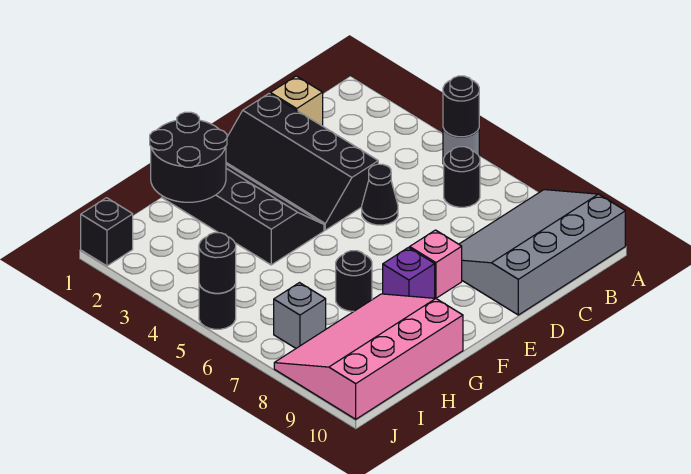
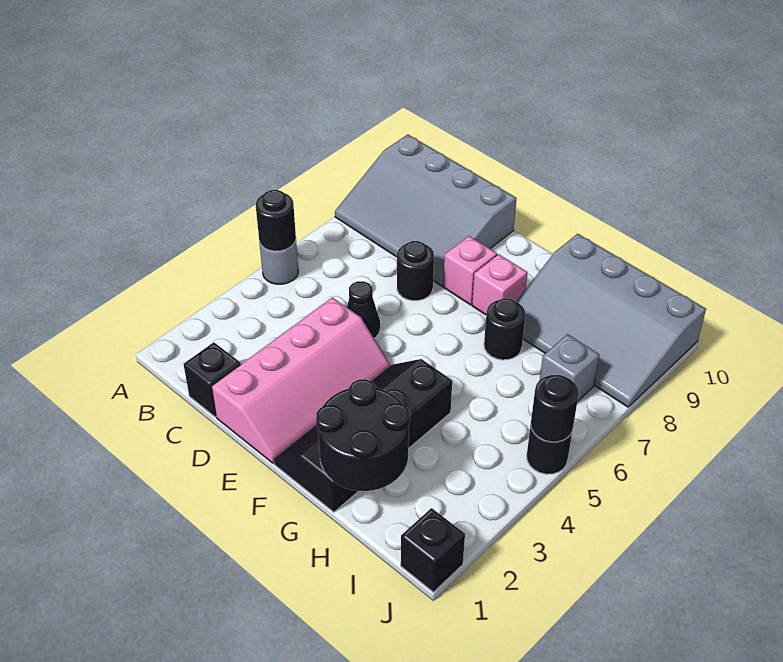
black round brick B6 level 1 -> black round brick D7 level 1
tan brick C1 level 1 -> black brick C1 level 1
black slope D1:E4 level 1 top D -> pink slope D1:E4 level 1 top D
purple brick F8 level 1 -> pink brick F8 level 1
pink slope G8:J10 level 1 top 10 -> grey slope G8:J10 level 1 top 10

